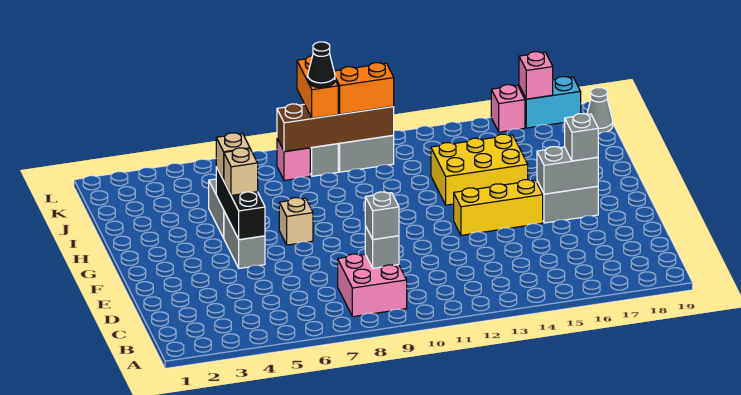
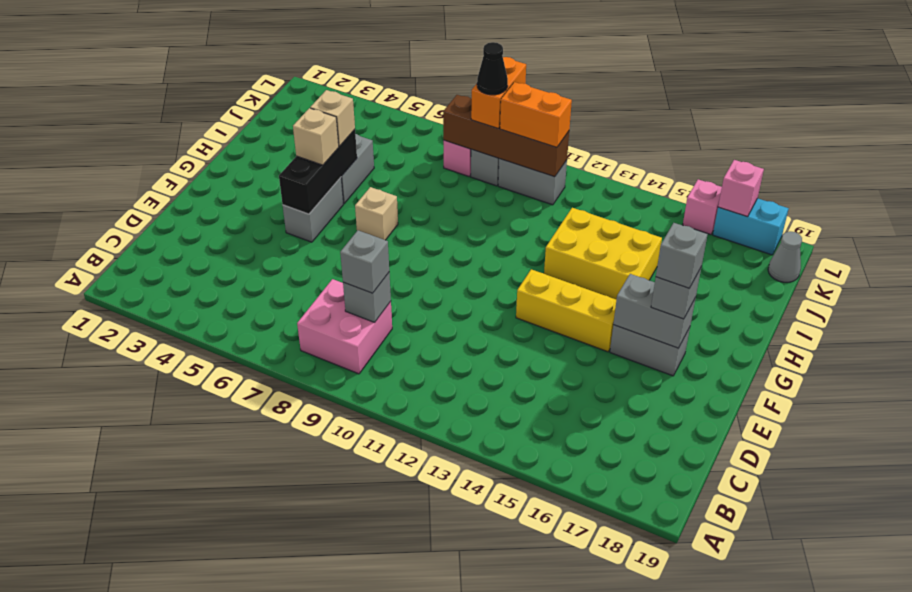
none -> grey brick F17 level 4

